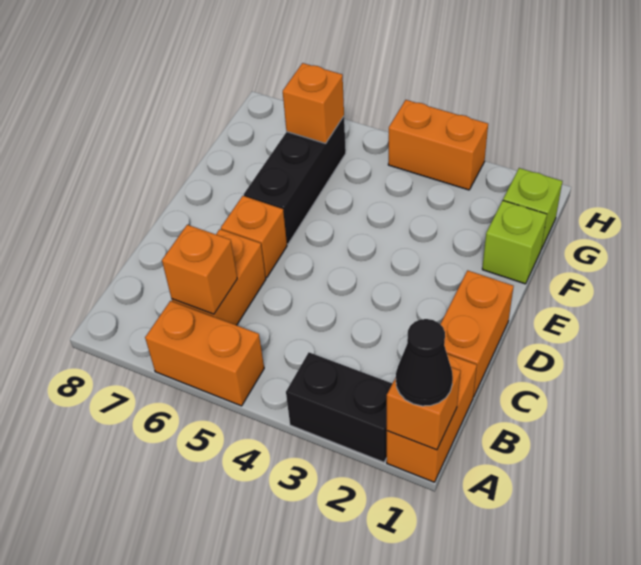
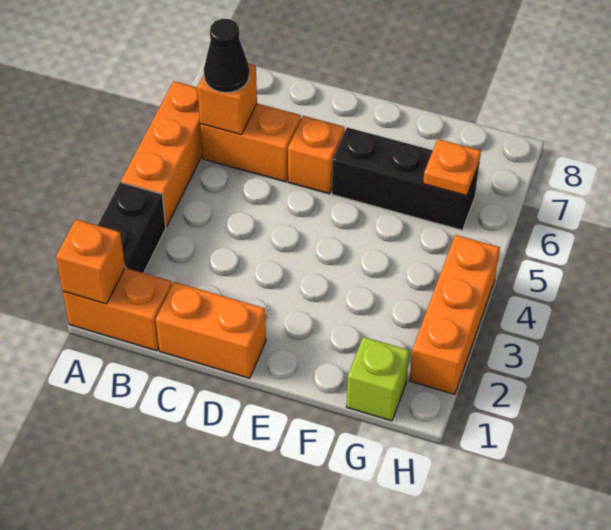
black cone A1 level 3 -> black cone B6 level 3
orange brick A5:A6 level 1 -> orange brick A4:A6 level 1
lime brick F1 level 1 -> none
orange brick G6 level 2 -> orange plate G6 level 2
orange brick H3:H4 level 1 -> orange brick H2:H4 level 1

